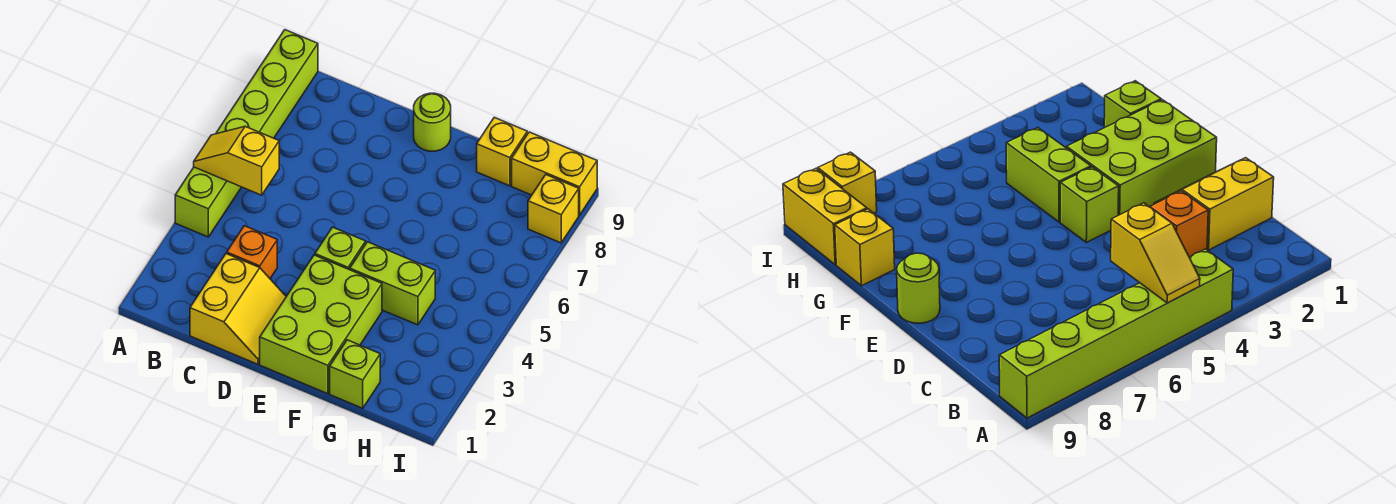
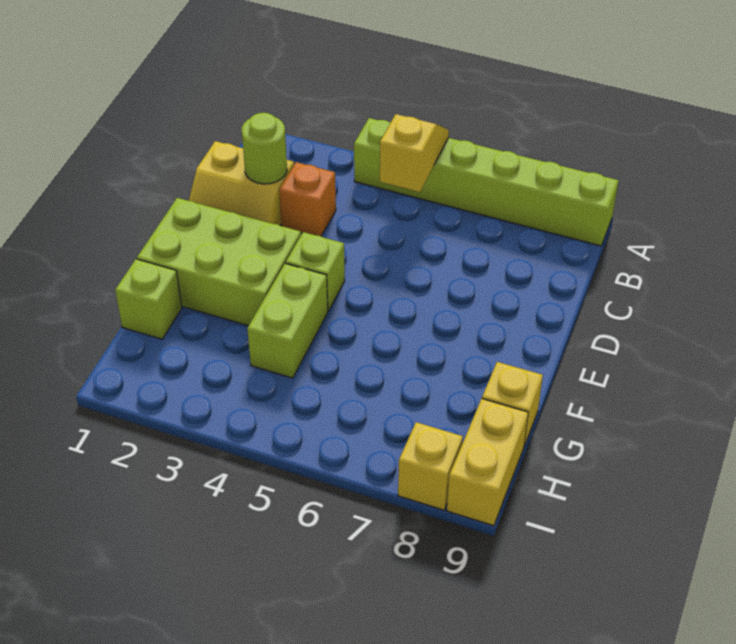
lime round brick E9 level 1 -> lime round brick C2 level 2

